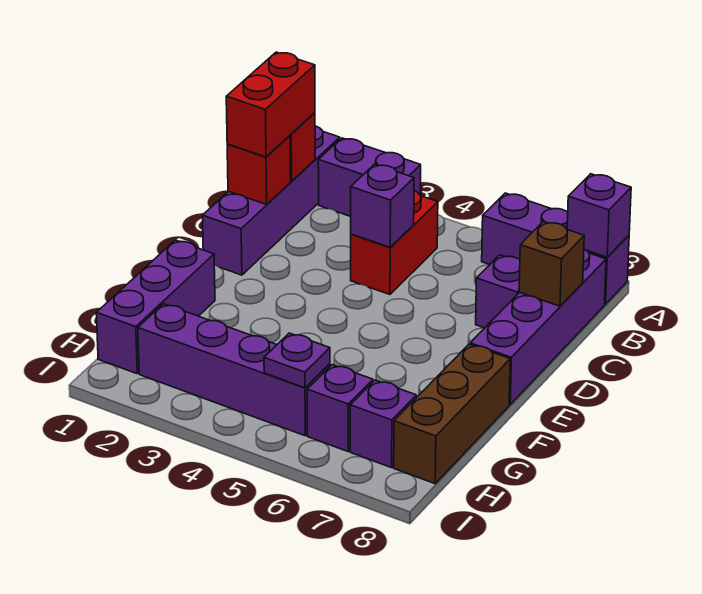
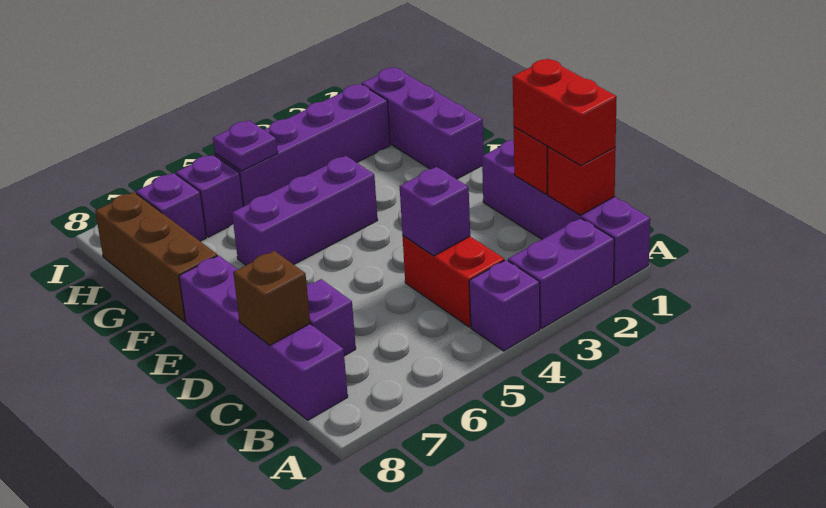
purple brick A6:A8 level 1 -> purple brick F4:F6 level 1
purple brick A8 level 2 -> purple brick A4 level 1

